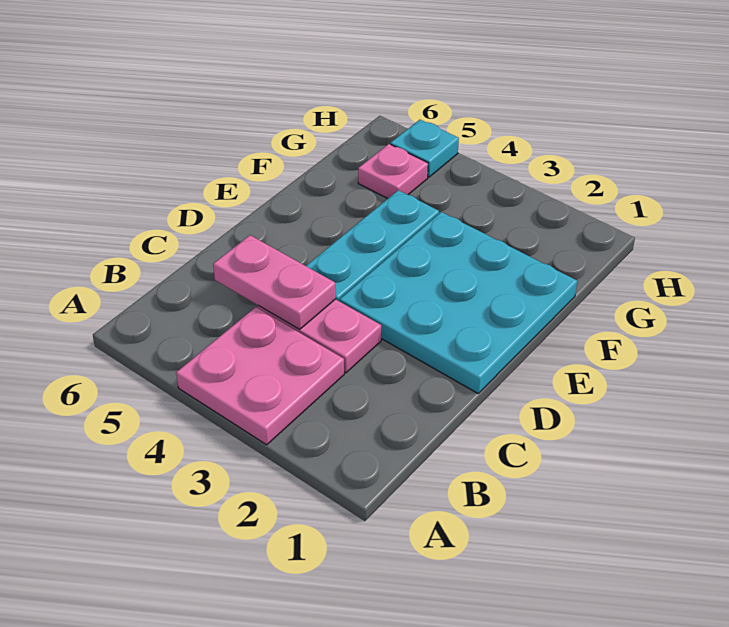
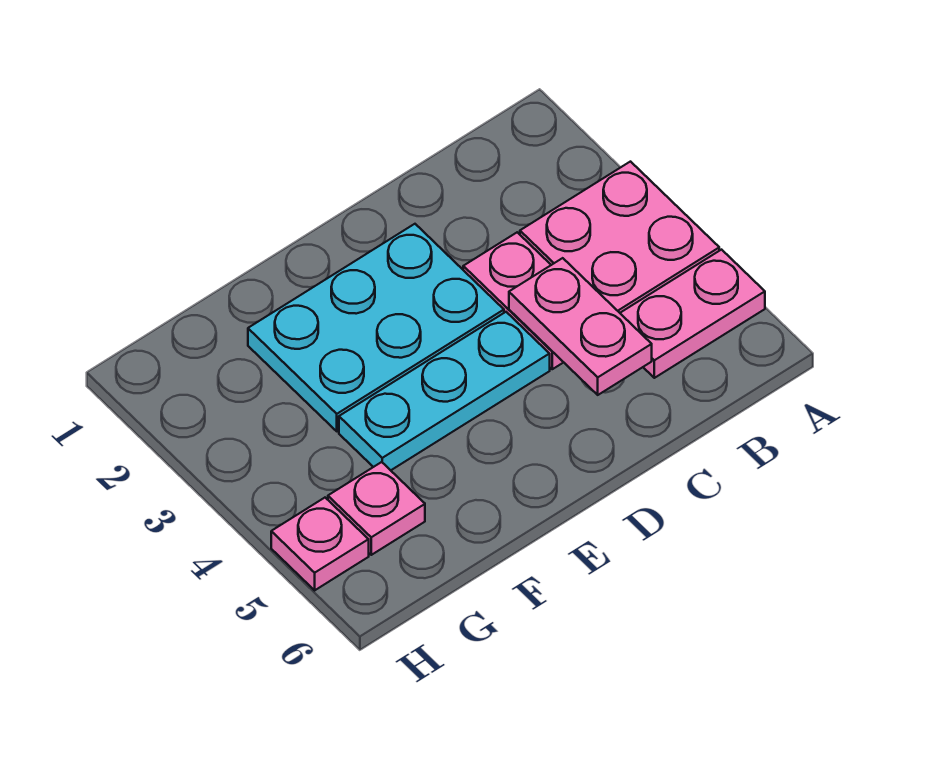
none -> pink plate A5:B5 level 1
cyan plate D1:F3 level 1 -> cyan plate D2:F3 level 1
cyan plate H5 level 1 -> pink plate H5 level 1

